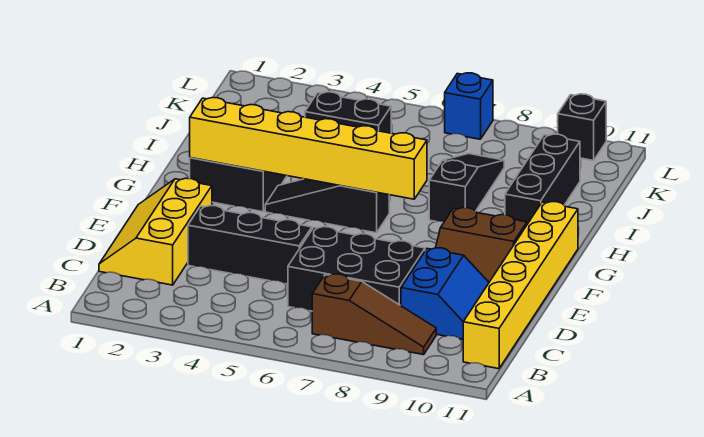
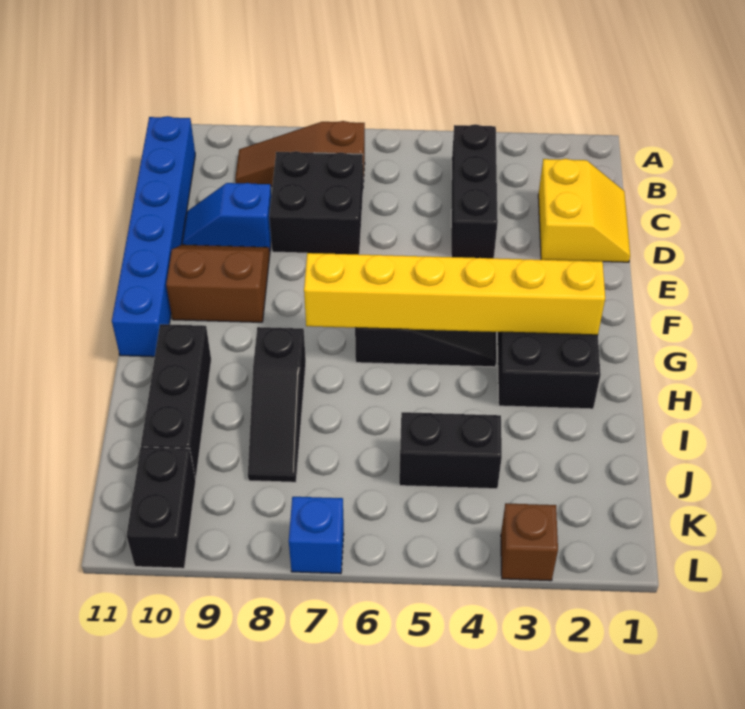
yellow brick B11:G11 level 1 -> blue brick B11:G11 level 1
yellow slope C1:E2 level 1 top 2 -> yellow slope C1:D2 level 1 top 2
black brick C6:D8 level 1 -> black brick C7:D8 level 1
blue slope C9:D10 level 1 top 9 -> blue slope D9:D10 level 1 top 9
black brick D3:D5 level 1 -> black brick B4:D4 level 1
none -> brown brick L3 level 1
black brick L10 level 1 -> black brick K10:L10 level 1

